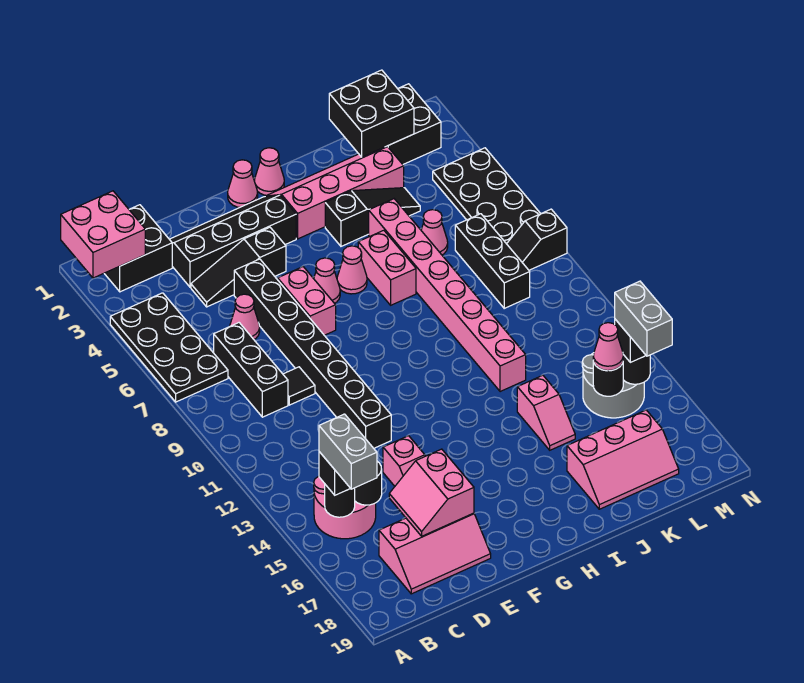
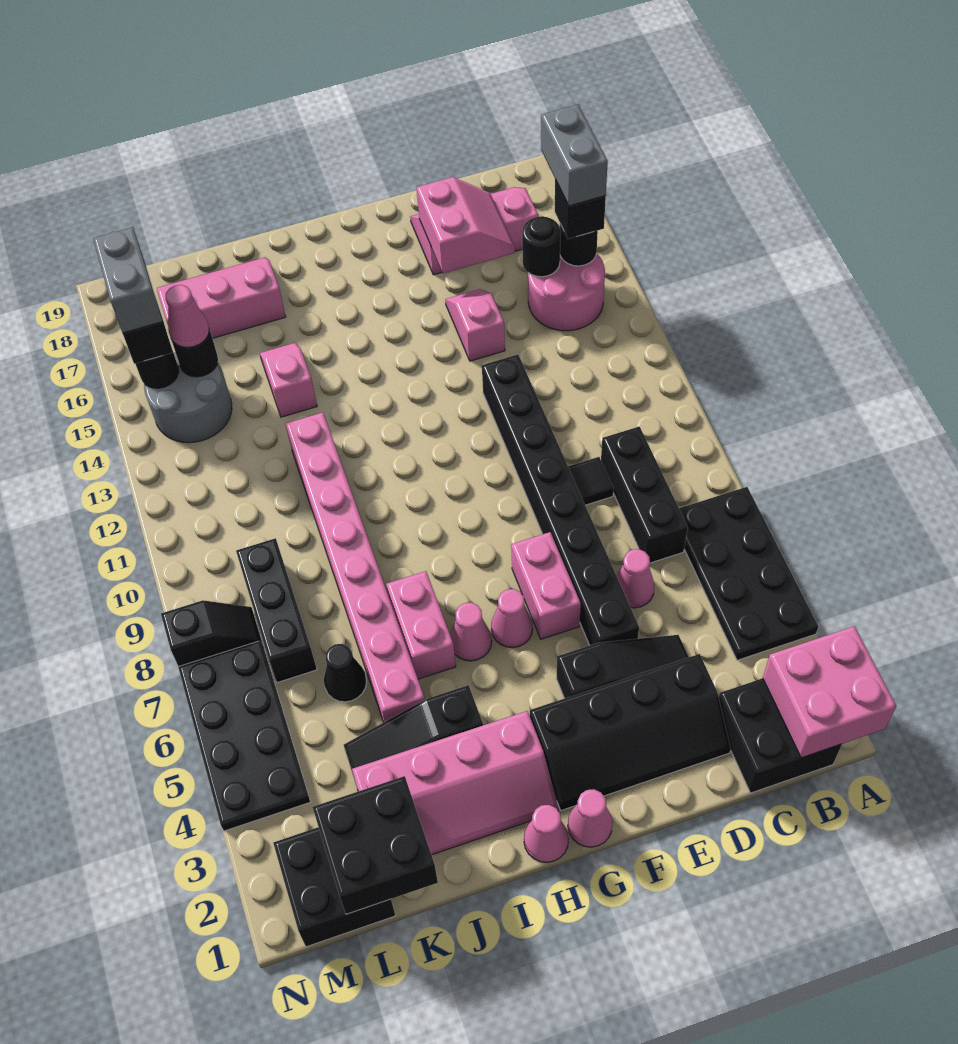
pink cone K6 level 1 -> black cone K6 level 1

